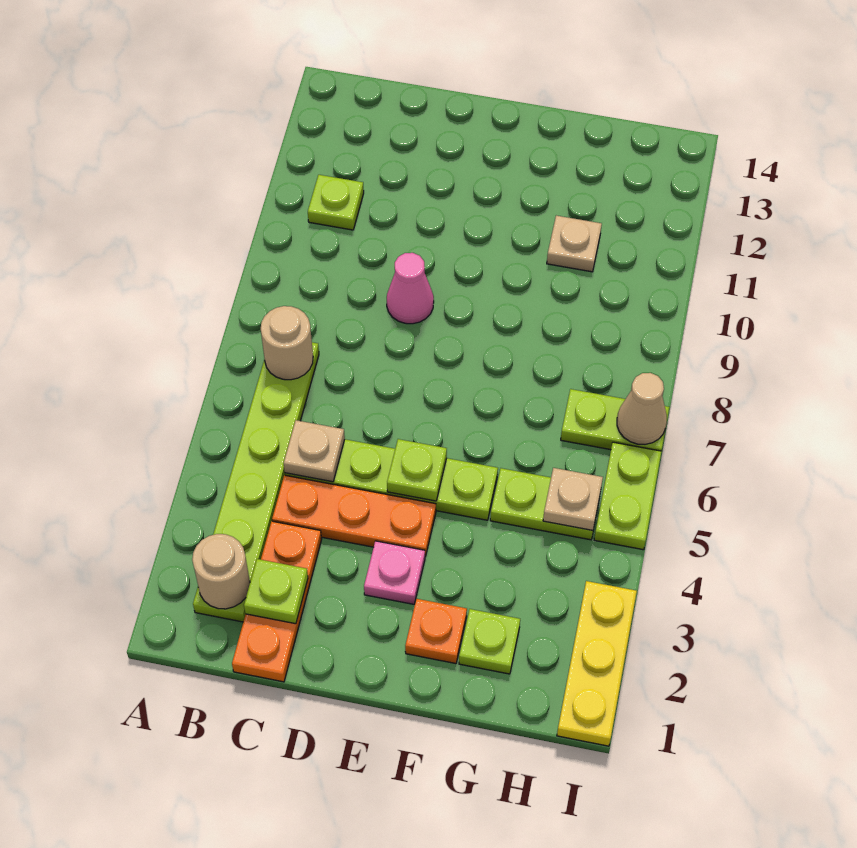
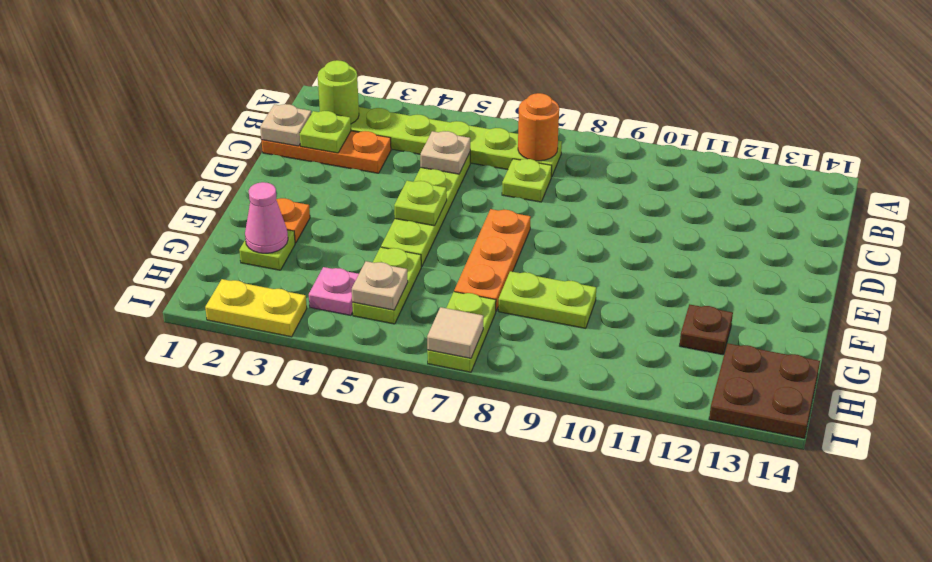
tan round brick B2 level 2 -> lime round brick B2 level 2
tan round brick B7 level 2 -> orange round brick B7 level 2
lime plate B11 level 1 -> lime plate C7 level 1
orange plate C4:E4 level 1 -> orange plate E7:G7 level 1
pink cone D9 level 1 -> pink cone G2 level 2
pink plate E3 level 1 -> pink plate H4 level 1
tan plate G11 level 1 -> tan plate C1 level 2
none -> brown plate G12 level 1
none -> brown plate H13:I14 level 1
yellow plate I1:I3 level 1 -> yellow plate I2:I3 level 1
lime plate I5:I6 level 1 -> lime plate G8:G9 level 1
tan cone I7 level 2 -> tan tile I7 level 2

